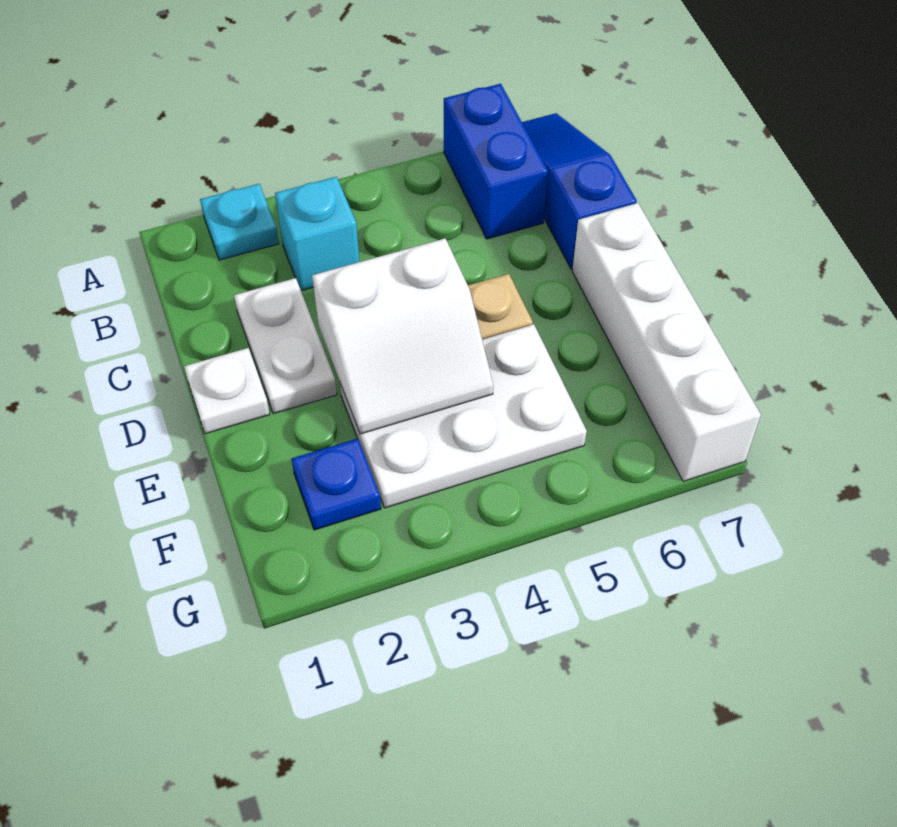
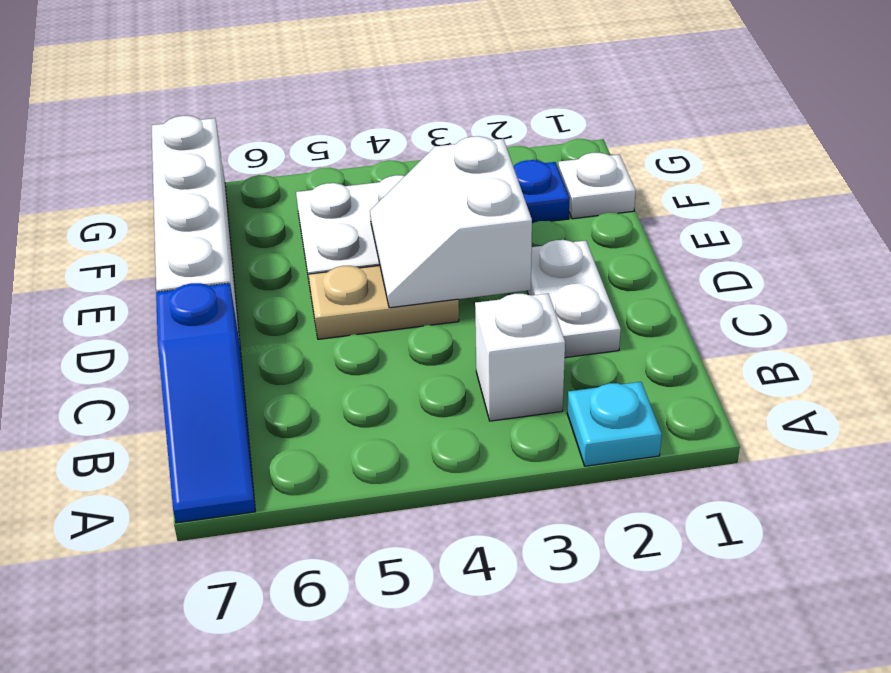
blue brick A6:B6 level 1 -> none
cyan brick B3 level 1 -> white brick B3 level 1
white plate D1 level 1 -> white plate F1 level 1
white slope D3:E4 level 2 top D -> white slope D3:E4 level 2 top 3

